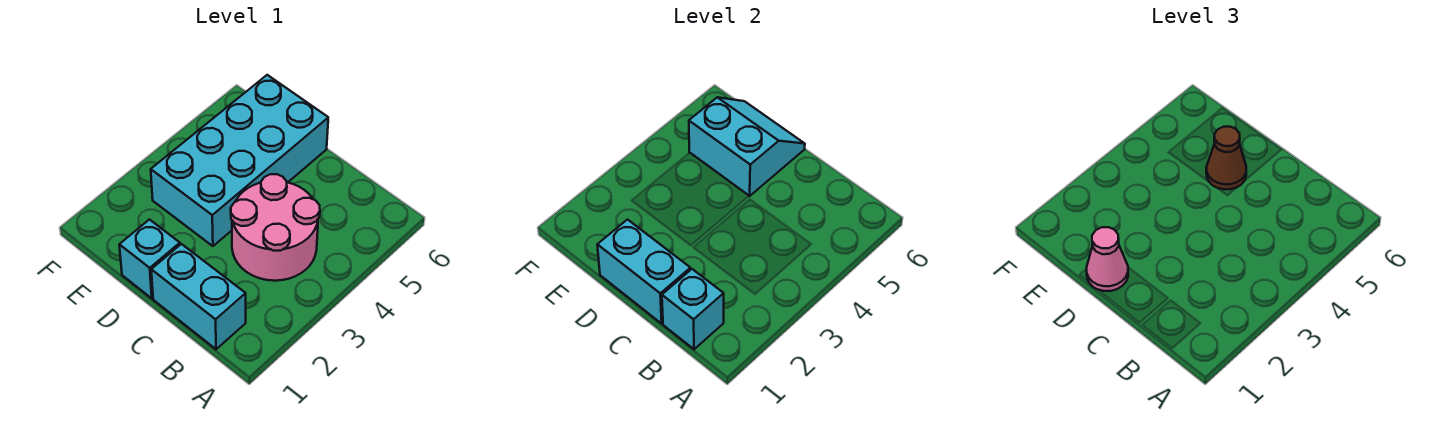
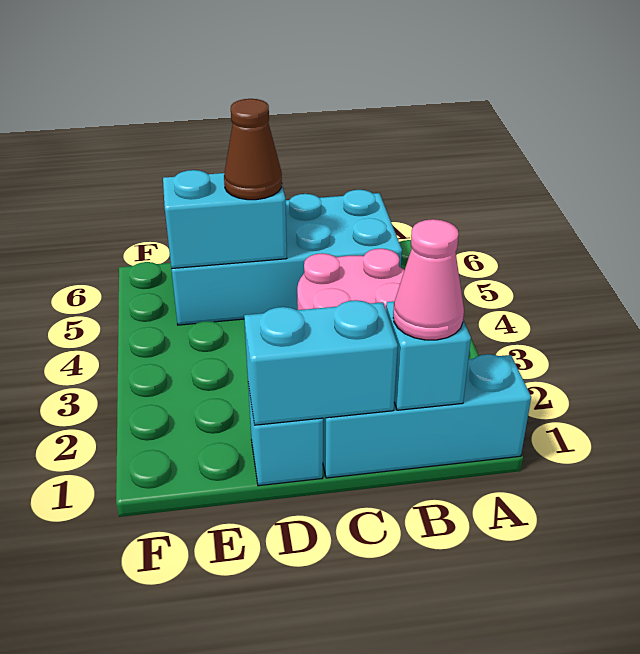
cyan brick B1:C1 level 1 -> cyan brick A1:C1 level 1
pink cone D1 level 3 -> pink cone B1 level 3
cyan brick D3:E6 level 1 -> cyan brick B5:E6 level 1

